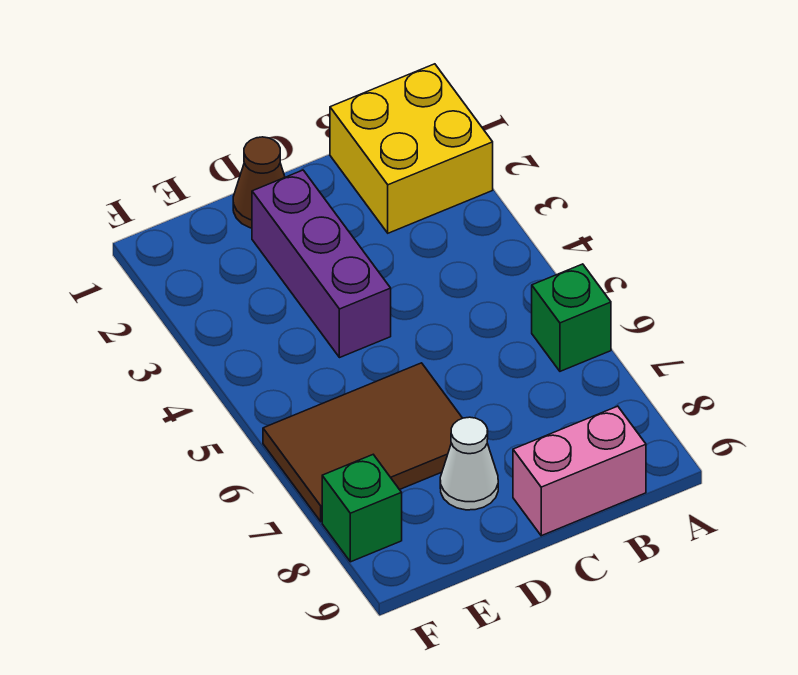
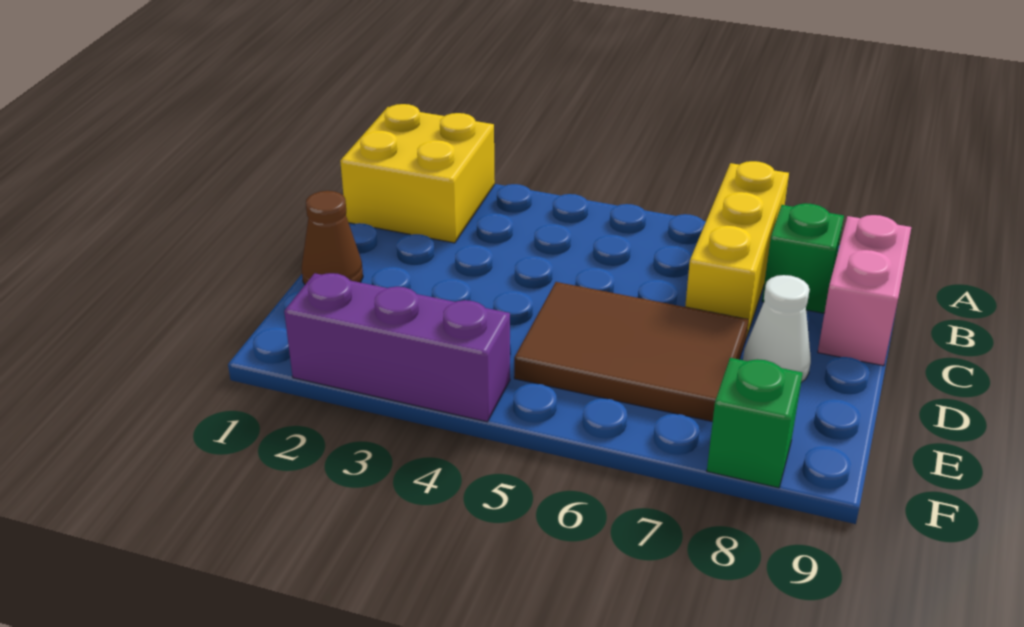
green brick A6 level 1 -> green brick B8 level 1
none -> yellow brick A7:C7 level 1
purple brick D2:D4 level 1 -> purple brick F2:F4 level 1
brown tile D6:F7 level 1 -> brown tile D5:E7 level 1

